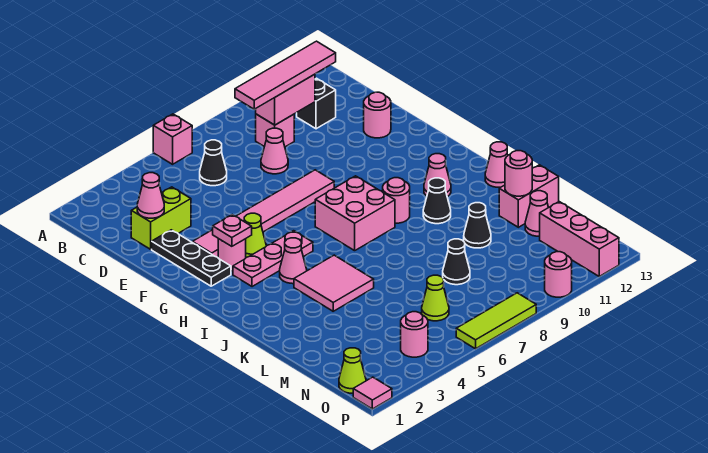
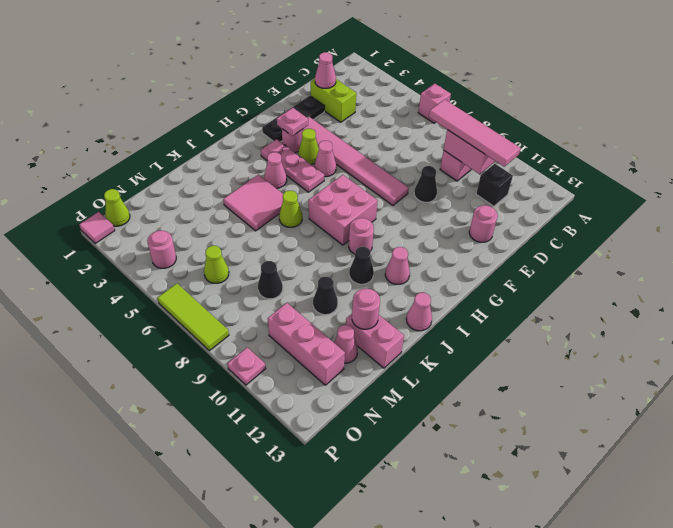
black cone C6 level 1 -> black cone E9 level 1
pink cone D8 level 1 -> pink cone G5 level 1
none -> lime cone J6 level 1
pink brick N12:P12 level 1 -> pink brick N10:N12 level 1
pink round brick P10 level 1 -> pink plate P10 level 1

